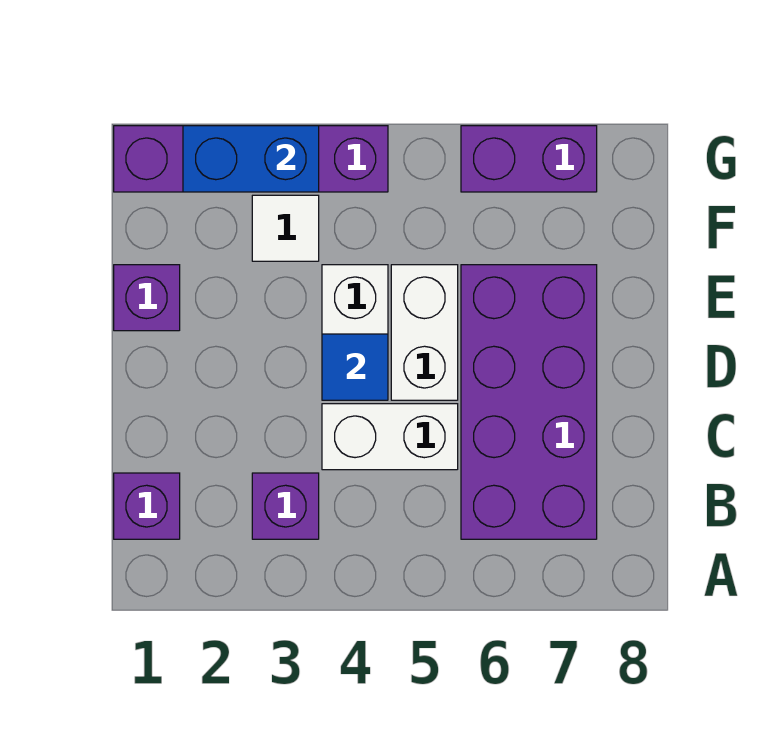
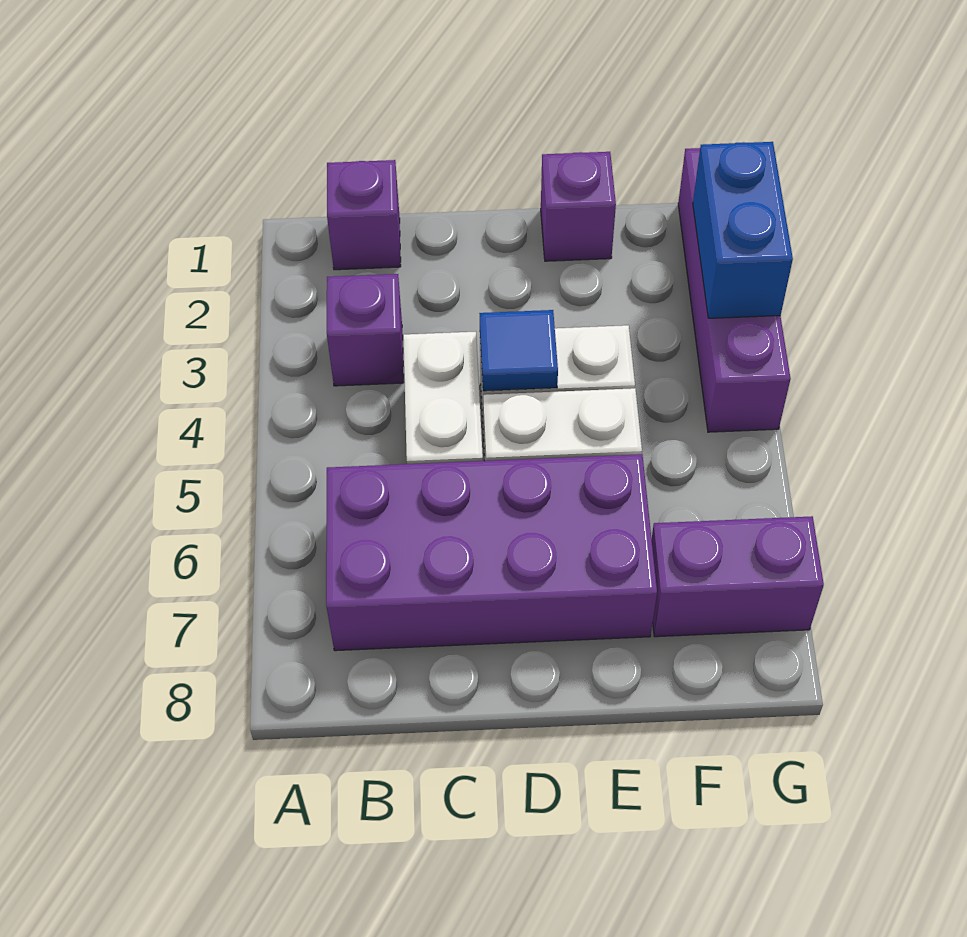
white tile F3 level 1 -> none
purple brick G6:G7 level 1 -> purple brick F7:G7 level 1

